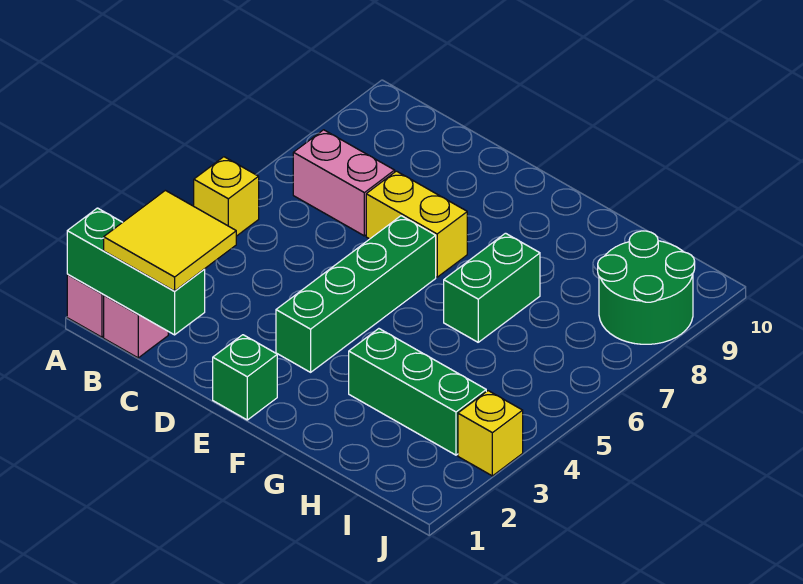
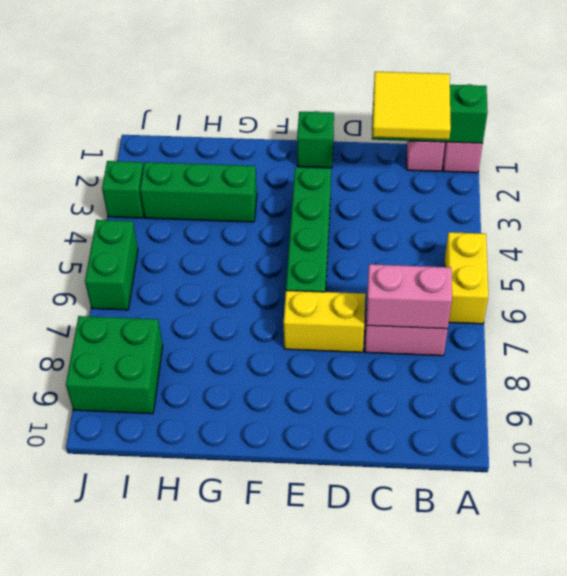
yellow brick A5 level 1 -> yellow brick A5:A6 level 1
none -> pink brick B7:C7 level 2
green brick G6:G7 level 1 -> green brick J5:J6 level 1
green round brick I8:J9 level 1 -> green brick I8:J9 level 1
yellow brick J3 level 1 -> green brick J3 level 1

